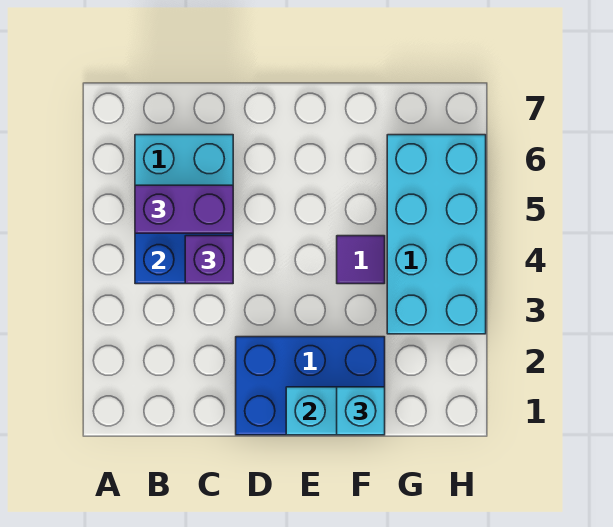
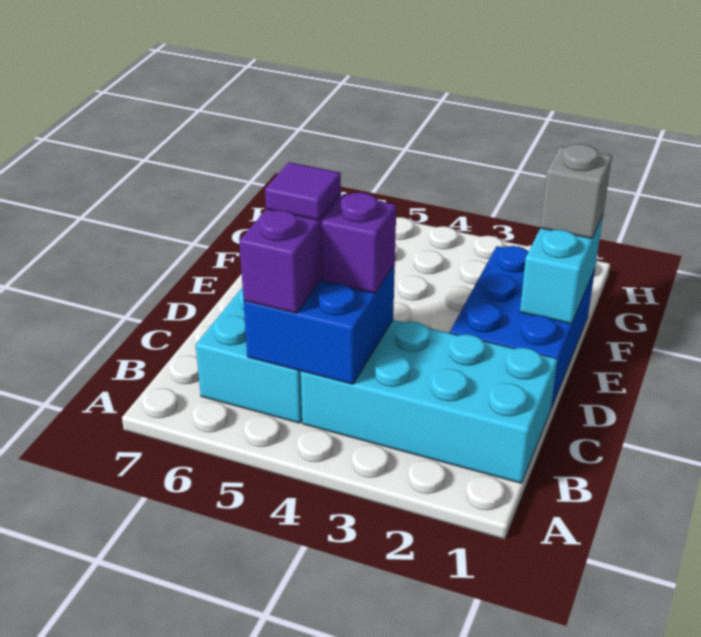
cyan brick F1 level 3 -> grey brick F1 level 3
purple tile F4 level 1 -> purple tile C5 level 4
cyan brick G3:H6 level 1 -> cyan brick B1:C4 level 1

